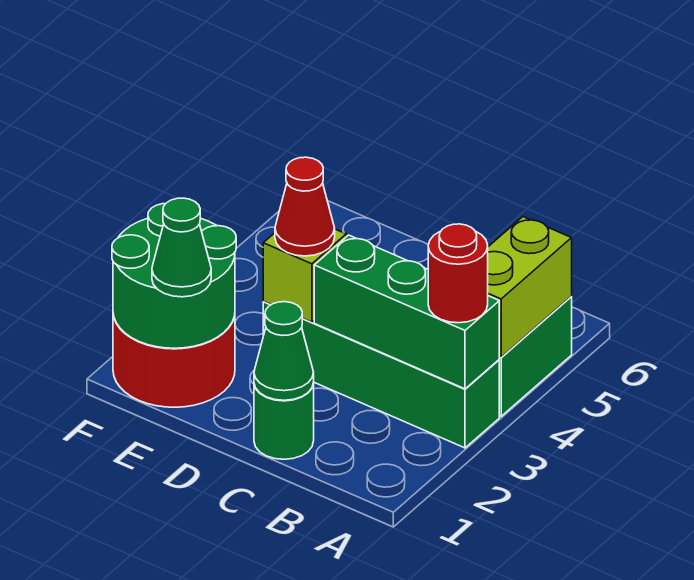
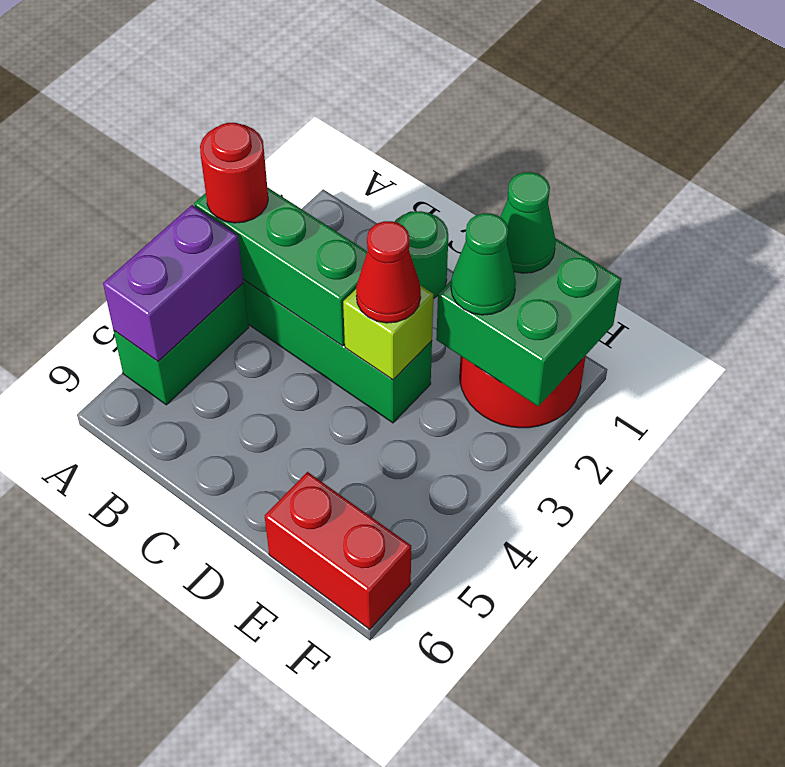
lime brick A4:A5 level 2 -> purple brick A4:A5 level 2
green cone C1 level 2 -> green cone E2 level 3
green round brick E1:F2 level 2 -> green brick E1:F2 level 2
none -> red brick E6:F6 level 1

